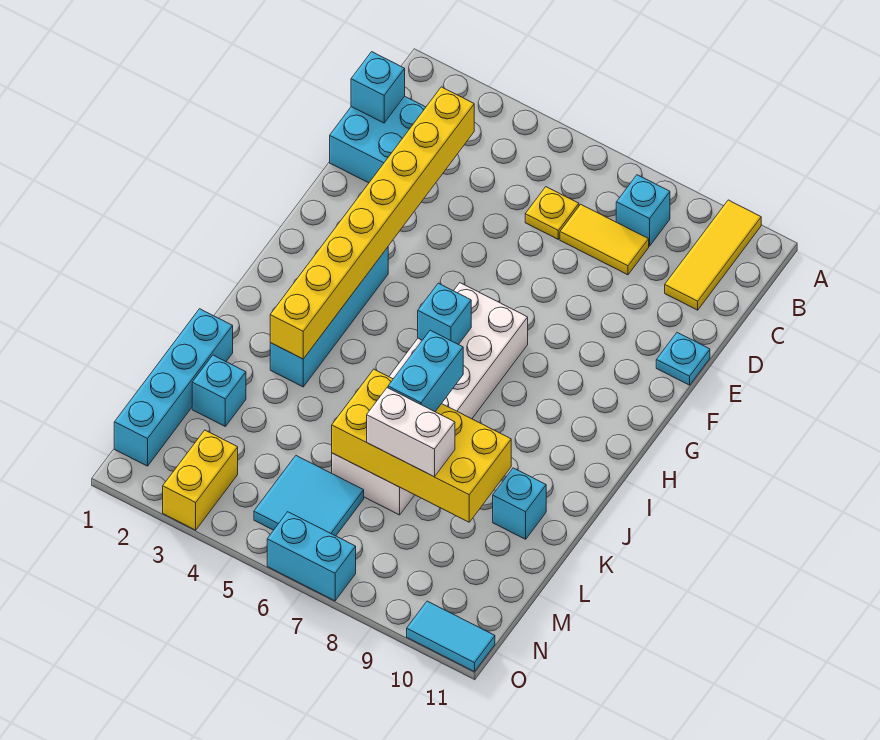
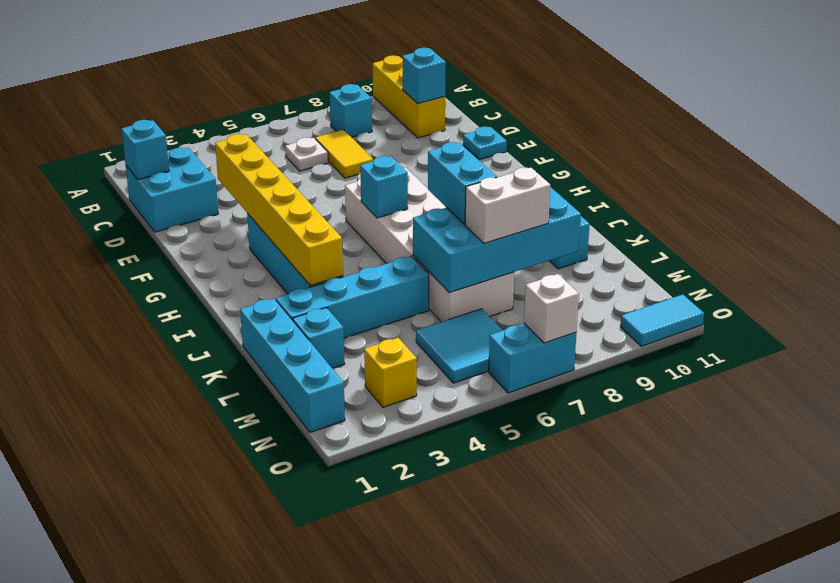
yellow tile A10:C10 level 1 -> yellow brick A10:C10 level 1
yellow brick C3:J3 level 2 -> yellow brick E3:J3 level 2
yellow plate C6 level 1 -> white plate C6 level 1
yellow tile C7:C8 level 1 -> yellow tile C7:D7 level 1
none -> cyan brick C10 level 2
none -> cyan brick K2:K5 level 1
yellow brick K6:L9 level 2 -> cyan brick K6:L9 level 2
yellow brick N3:O3 level 1 -> yellow brick N3 level 1
none -> white brick O7 level 2

